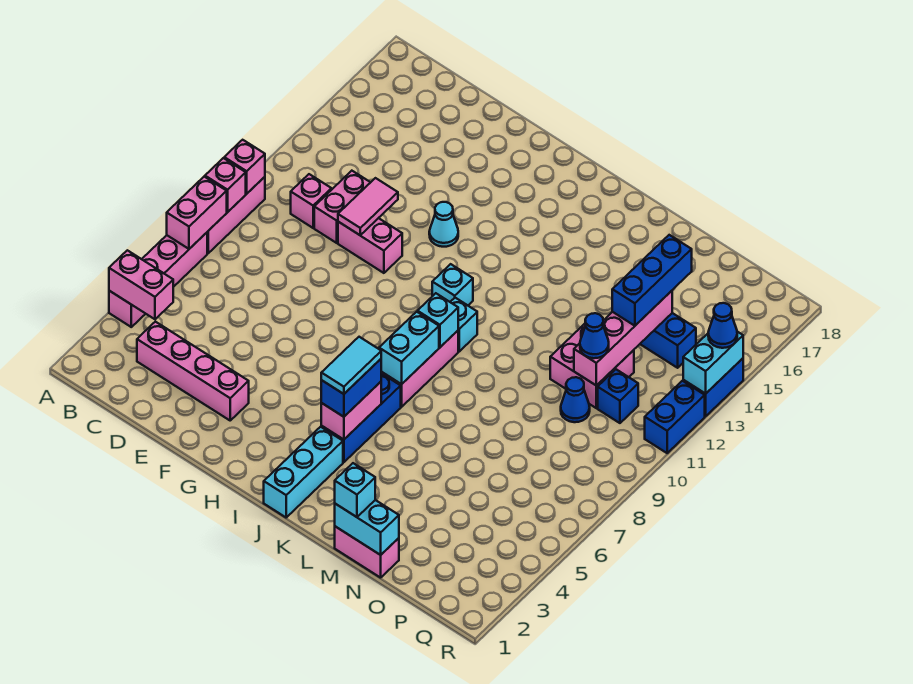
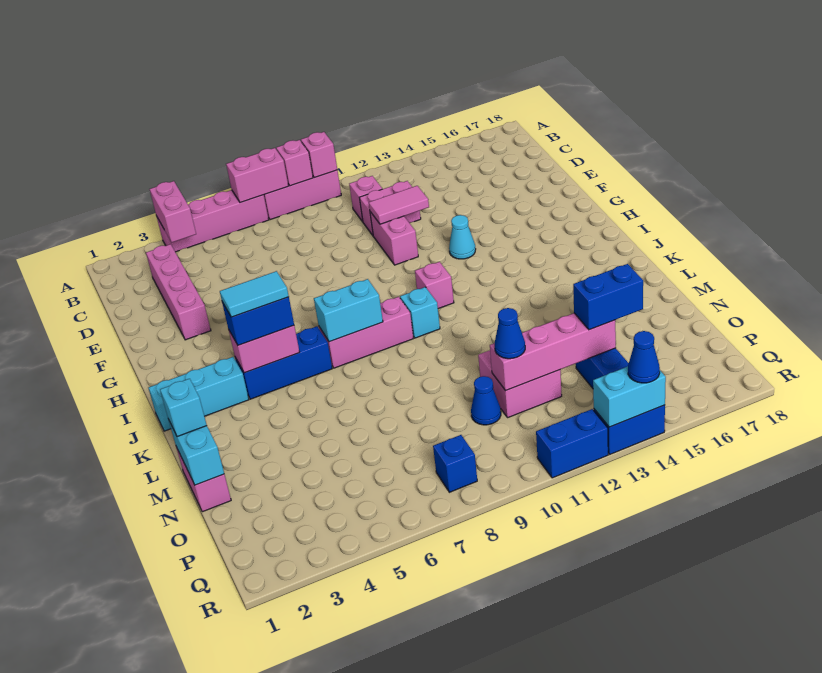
cyan brick I11 level 1 -> pink brick I11 level 1
cyan brick J9 level 2 -> none
blue brick O13:O15 level 3 -> blue brick O14:O15 level 3
blue brick P11 level 1 -> blue brick Q8 level 1

